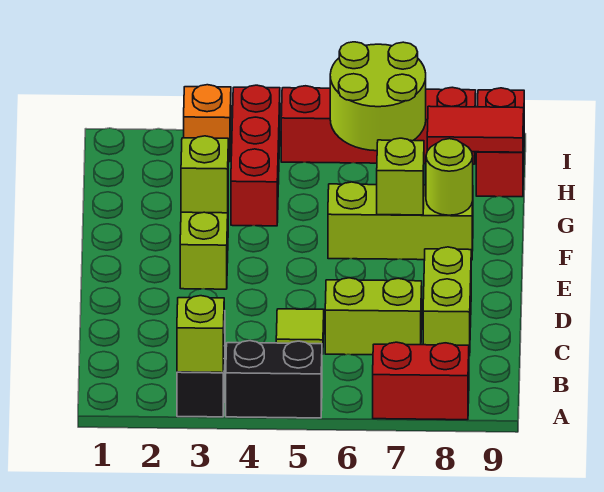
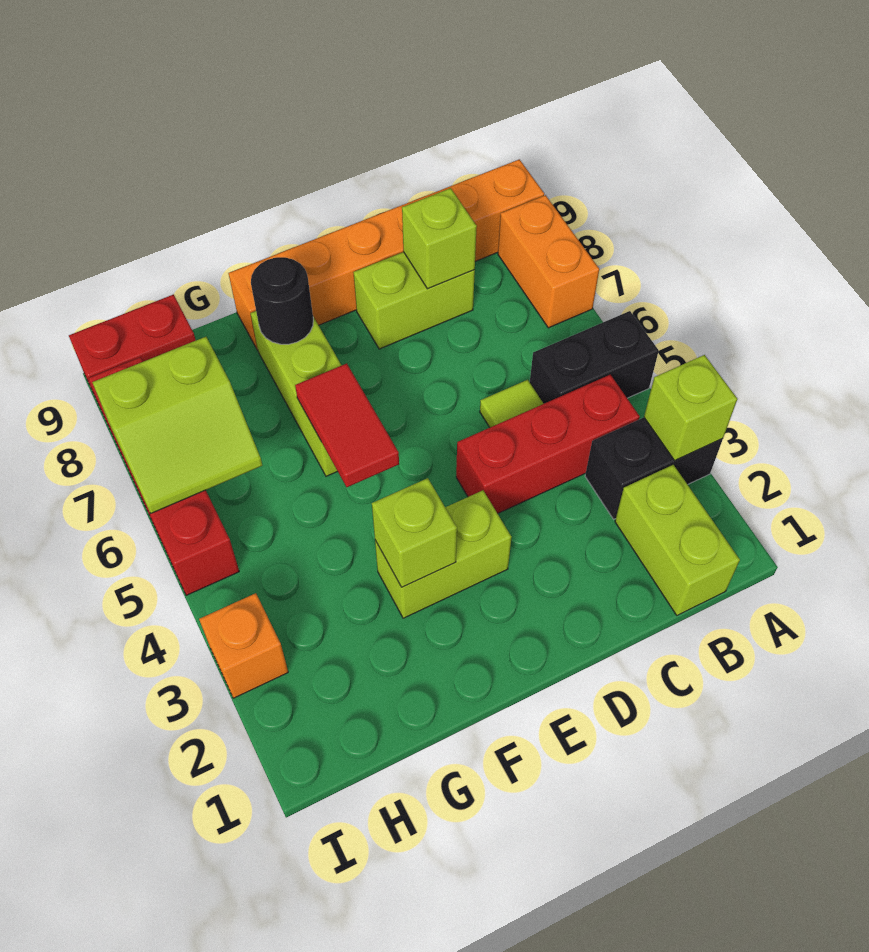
black brick A4:A5 level 1 -> black brick A5:B5 level 1
red brick A7:A8 level 1 -> orange brick A7:A8 level 1
none -> orange brick A9:F9 level 1
lime brick C6:C7 level 1 -> lime brick B1:B2 level 1
lime brick F7 level 2 -> lime brick C8 level 2
lime round brick F8 level 2 -> black round brick F8 level 2
red brick G4:I4 level 1 -> red brick B4:D4 level 1
lime round brick H6:I7 level 2 -> lime slope H6:I7 level 2 top 7
red tile H8:H9 level 2 -> red tile F5:F6 level 2

